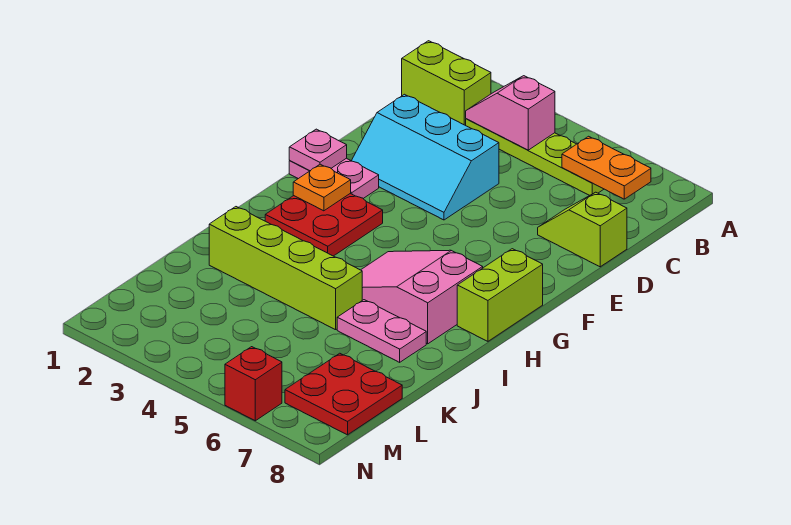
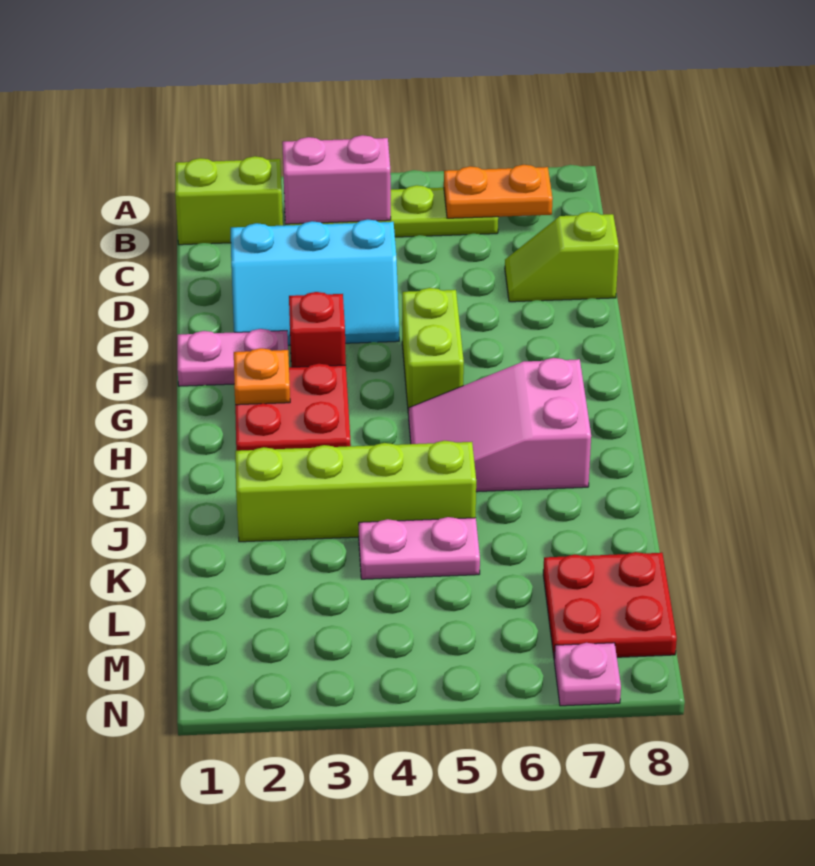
pink slope B3:B4 level 2 top 4 -> pink brick B3:B4 level 2
pink plate F1 level 2 -> pink plate N7 level 1
lime brick G8:H8 level 1 -> lime brick F5:G5 level 1
pink plate J6:J7 level 1 -> pink plate K4:K5 level 1
red brick N6 level 1 -> red brick F3 level 1

